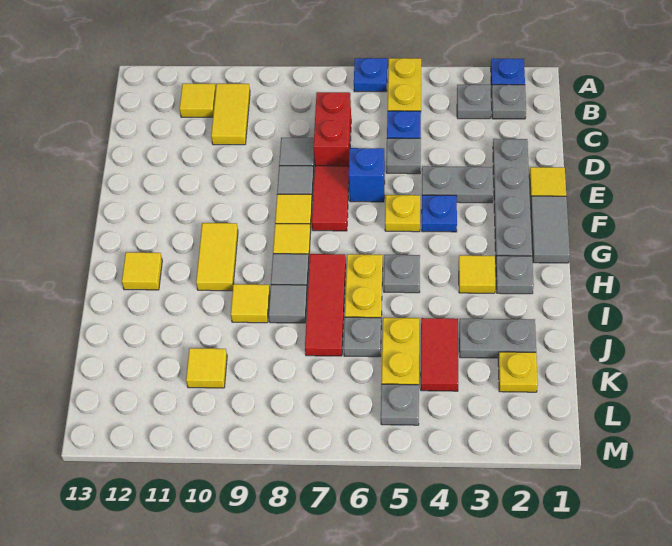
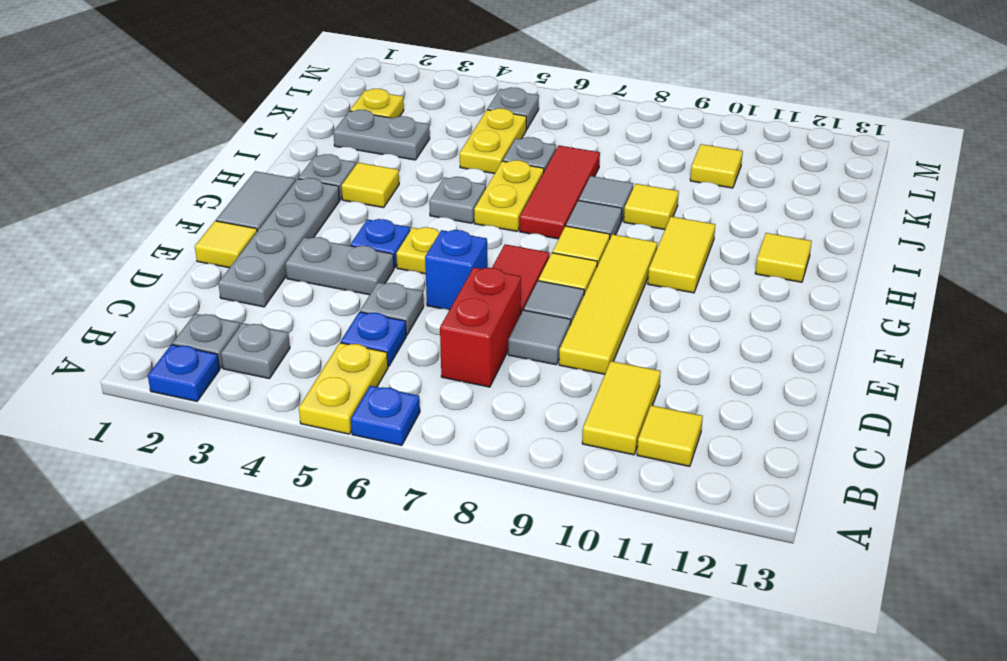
none -> yellow tile D9:G9 level 1
red tile J4:K4 level 1 -> none

